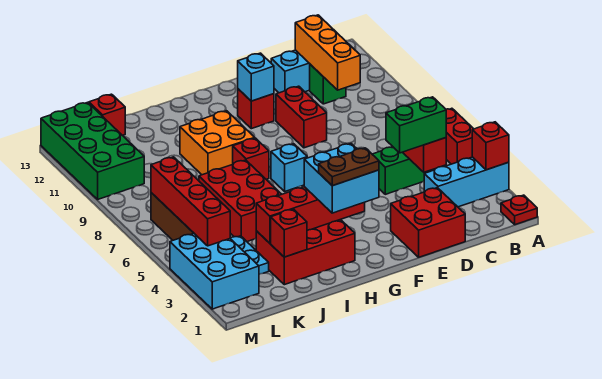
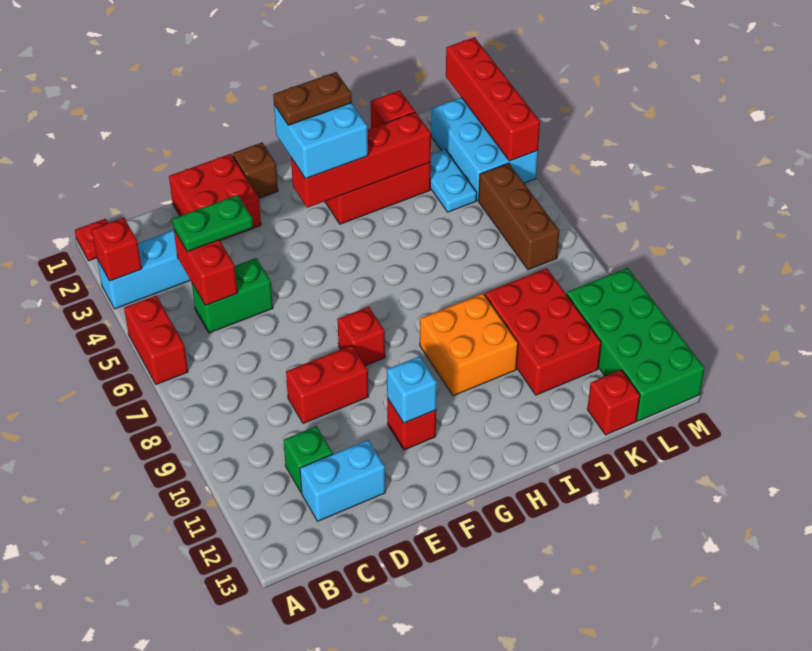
green brick C4:D4 level 3 -> green plate C4:D4 level 3
orange brick C10:C12 level 2 -> none
red brick E9:E10 level 1 -> red brick D9:E9 level 1
none -> brown brick F1 level 1
cyan brick G7 level 1 -> none
red brick H8 level 1 -> red brick F8 level 1
red brick I5:J7 level 1 -> red brick J9:K11 level 1
red brick L4:L7 level 2 -> red brick M1:M4 level 2

